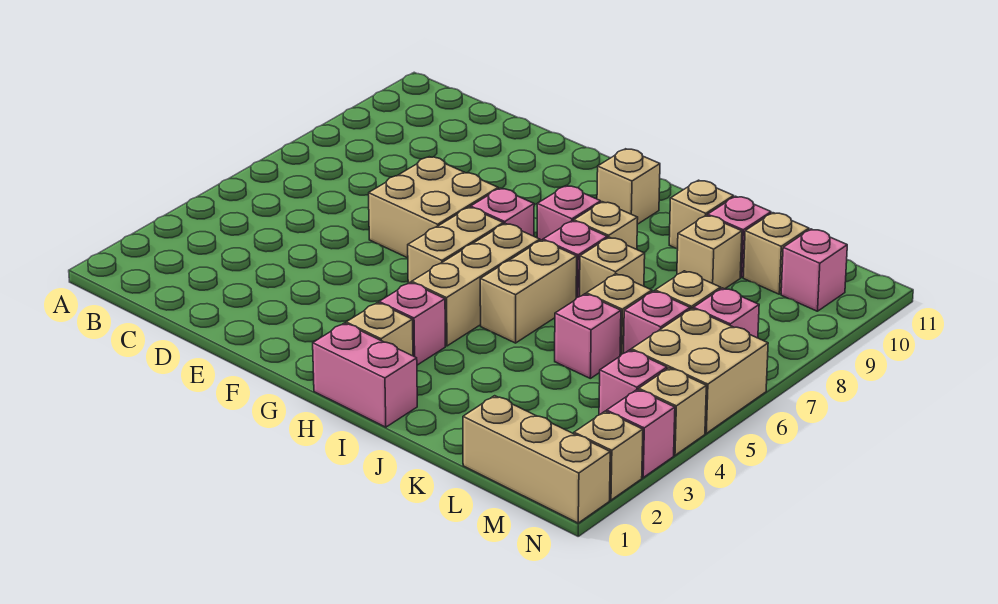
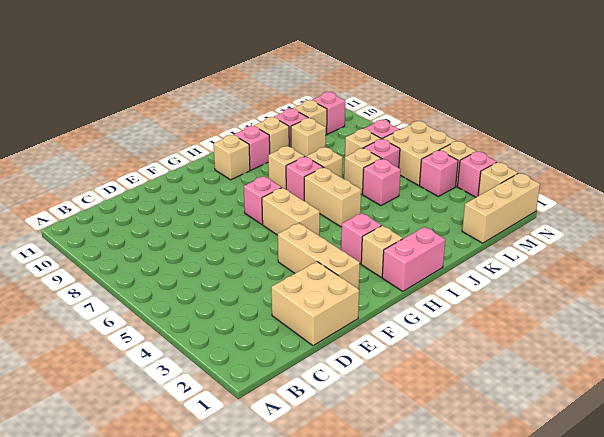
tan brick E6:F7 level 1 -> tan brick D1:E2 level 1
tan brick H4:H6 level 1 -> tan brick F2:F4 level 1
pink brick H8 level 1 -> pink brick I10 level 1

